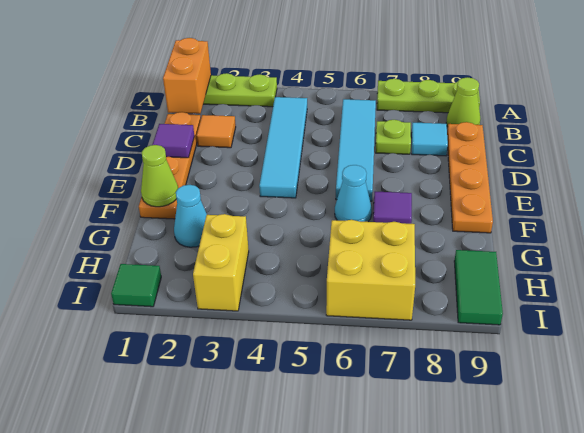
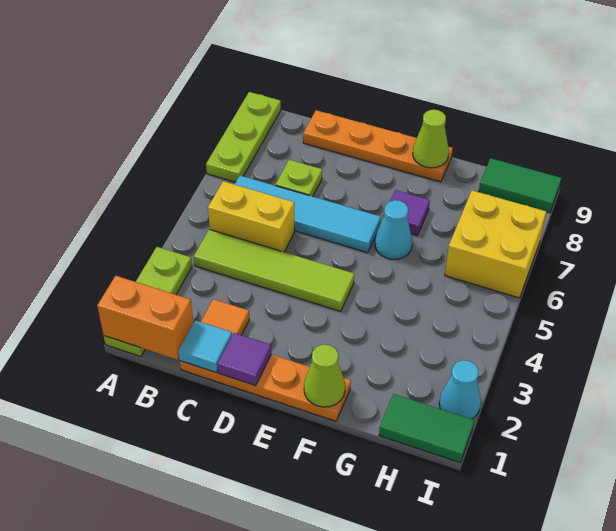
cyan tile B4:E4 level 1 -> lime tile B4:E4 level 1
lime cone B9 level 1 -> lime cone F9 level 2
cyan tile C8 level 1 -> cyan tile C1 level 2
cyan cone G2 level 1 -> cyan cone I2 level 1
yellow brick H3:I3 level 1 -> yellow brick B5:C5 level 1
green tile I1 level 1 -> green tile H1:I1 level 1

